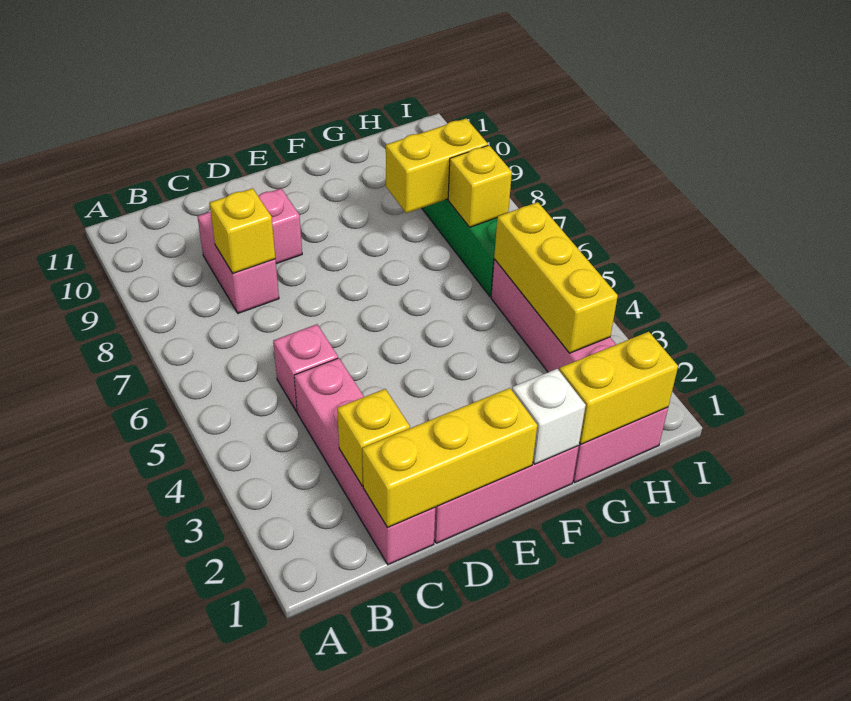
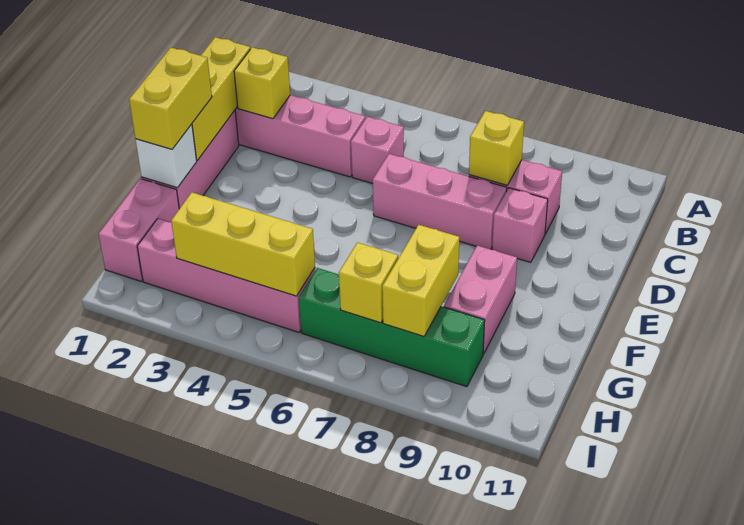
none -> pink brick D6:D8 level 1
none -> pink brick F9:G9 level 1
yellow brick G1:H1 level 2 -> yellow brick E1:F1 level 3

